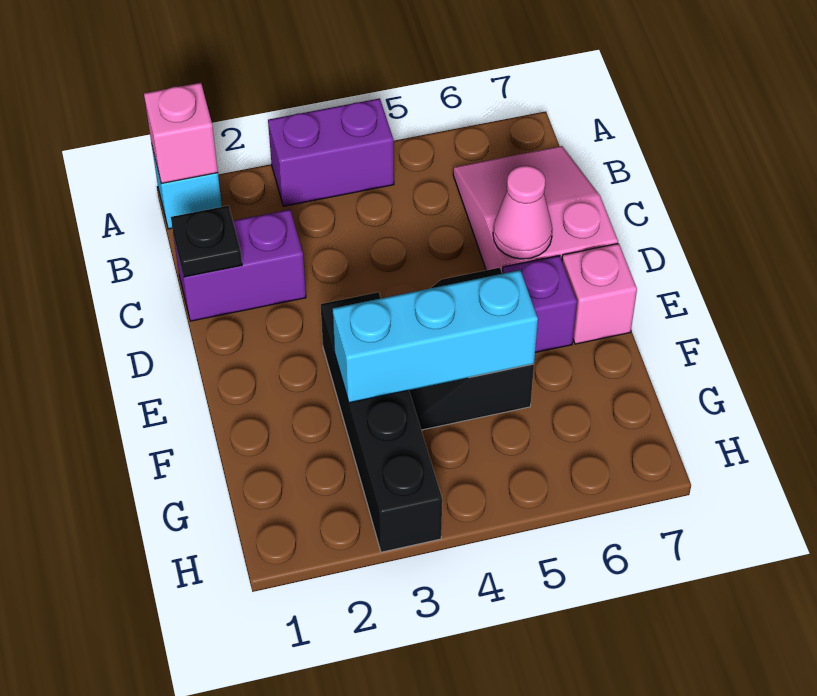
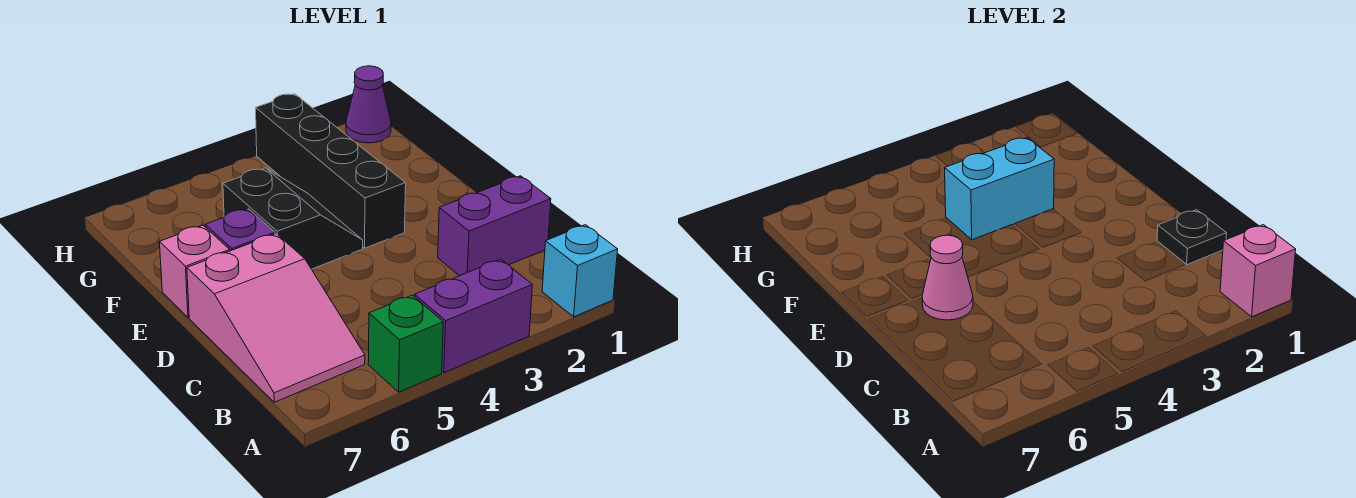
none -> green brick A5 level 1
cyan brick F3:F5 level 2 -> cyan brick F3:F4 level 2
none -> purple cone H1 level 1

